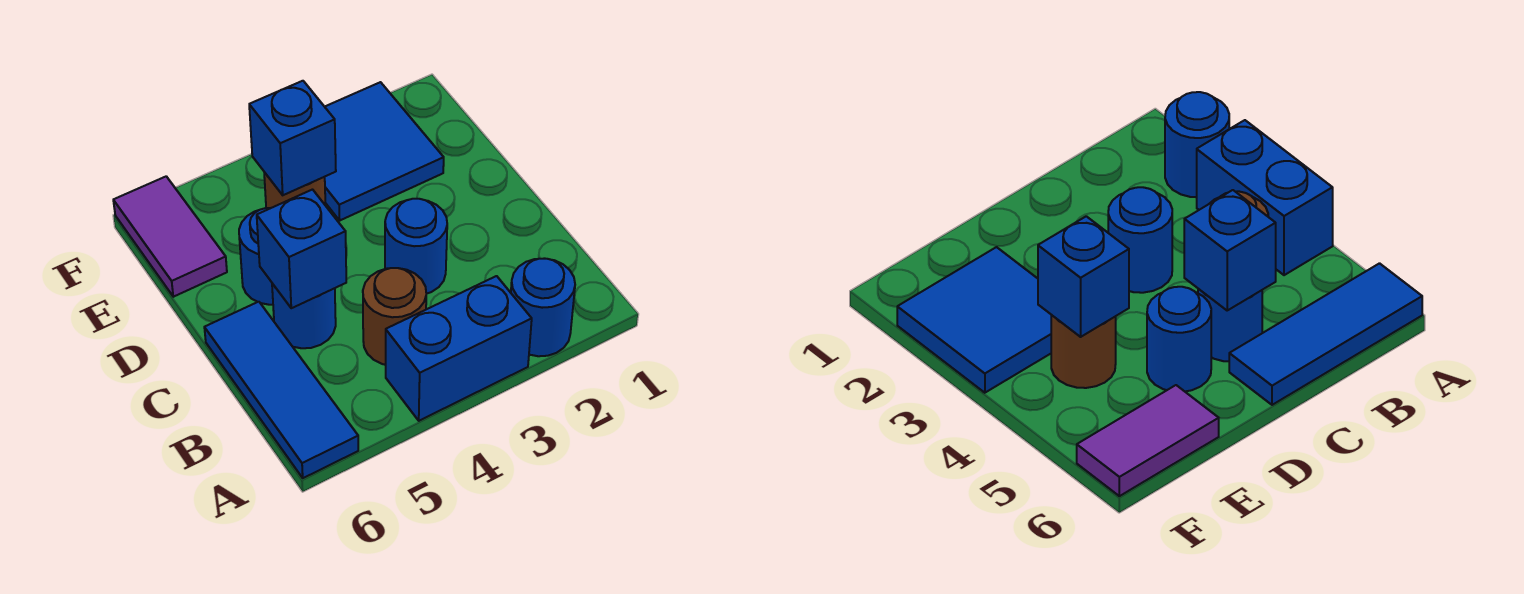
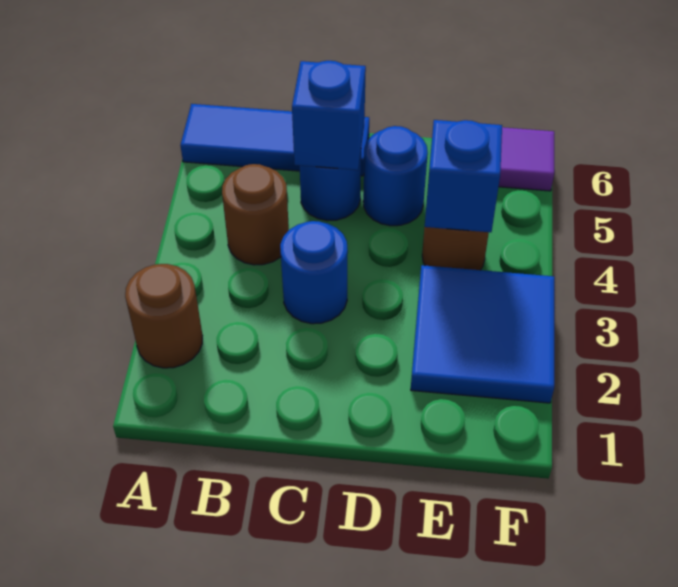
blue round brick A2 level 1 -> brown round brick A2 level 1
blue brick A3:A4 level 1 -> none

